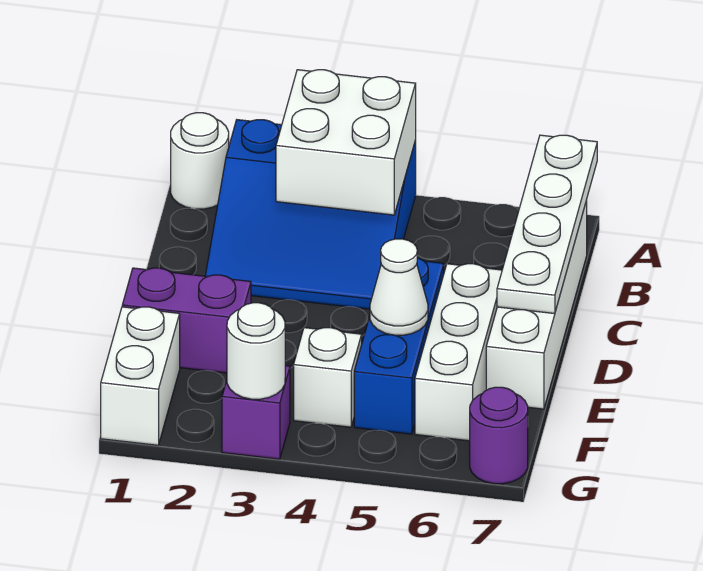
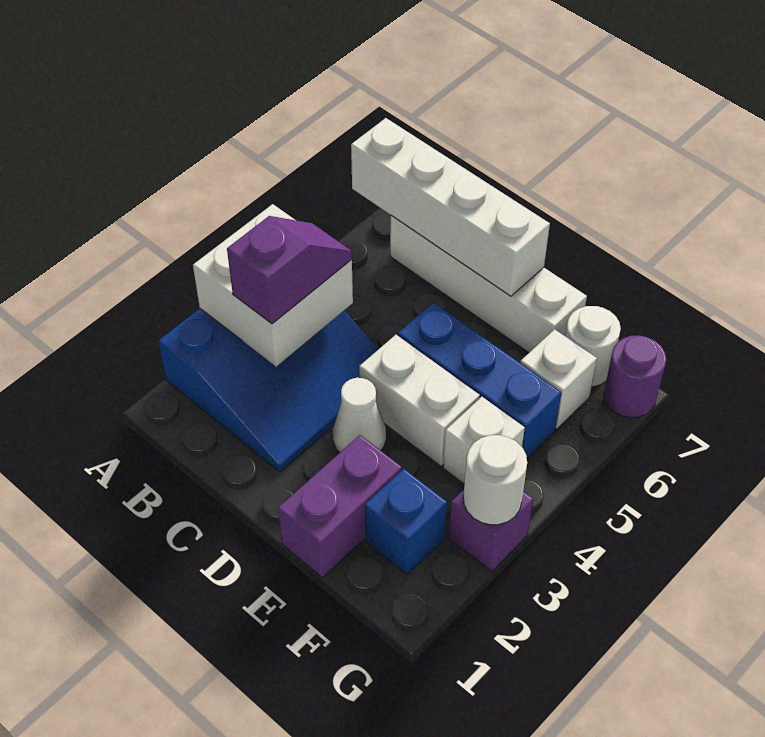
white round brick A1 level 1 -> white round brick F7 level 1
white plate A7:D7 level 2 -> white brick A7:D7 level 2
none -> purple slope B3:B4 level 3 top 3
white brick D6:F6 level 1 -> white brick F6 level 1
white cone E5 level 2 -> white cone D3 level 1
white brick F1:G1 level 1 -> white brick D4:E4 level 1
none -> blue brick F2 level 1

